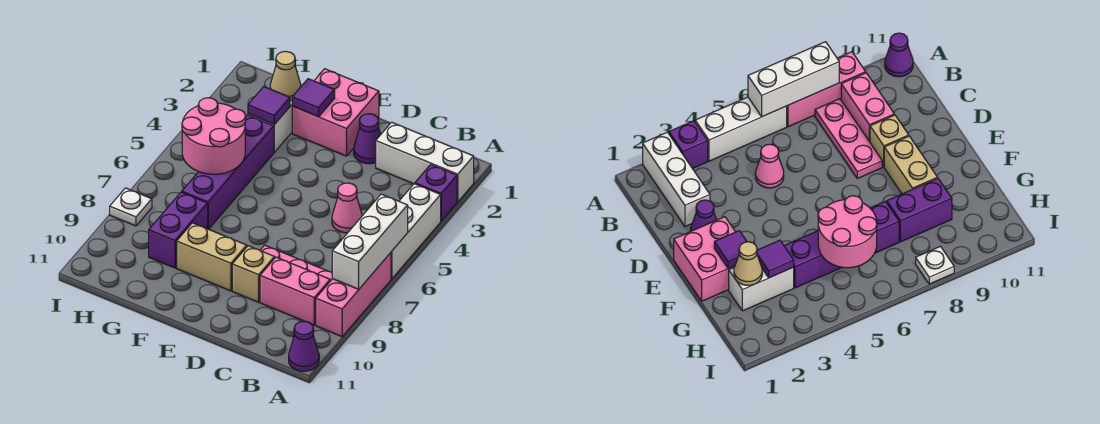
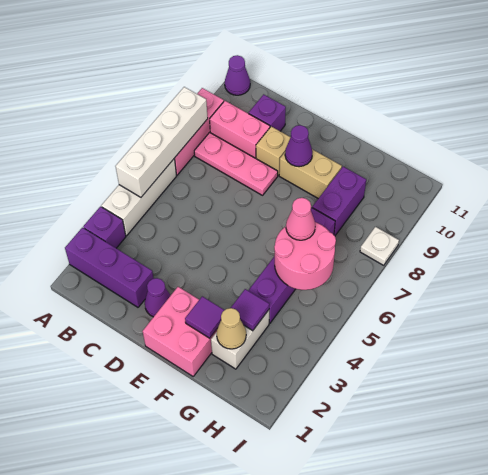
white brick A2:C2 level 1 -> purple brick A2:C2 level 1
white brick A6:A8 level 2 -> white brick A5:A8 level 2
pink cone C5 level 1 -> pink cone G6 level 3
none -> purple brick C10 level 1
none -> purple cone E9 level 2

